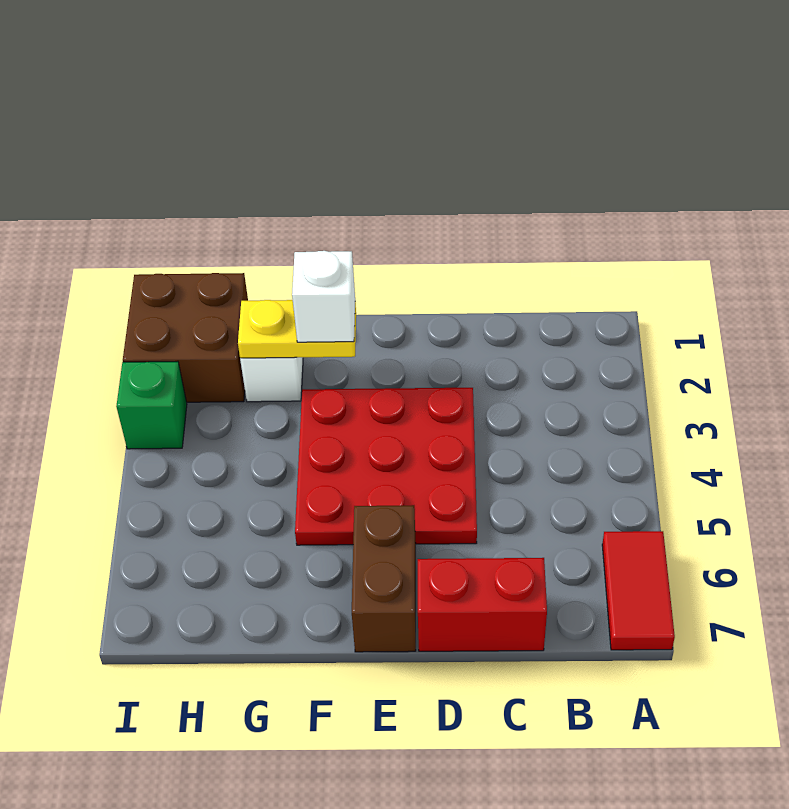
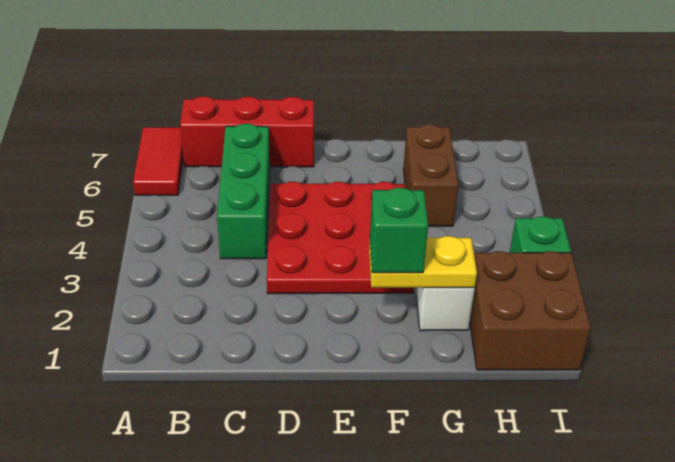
none -> green brick C4:C6 level 1
red brick C7:D7 level 1 -> red brick B7:D7 level 1
brown brick E6:E7 level 1 -> brown brick G5:G6 level 1
white brick F2 level 3 -> green brick F2 level 3

